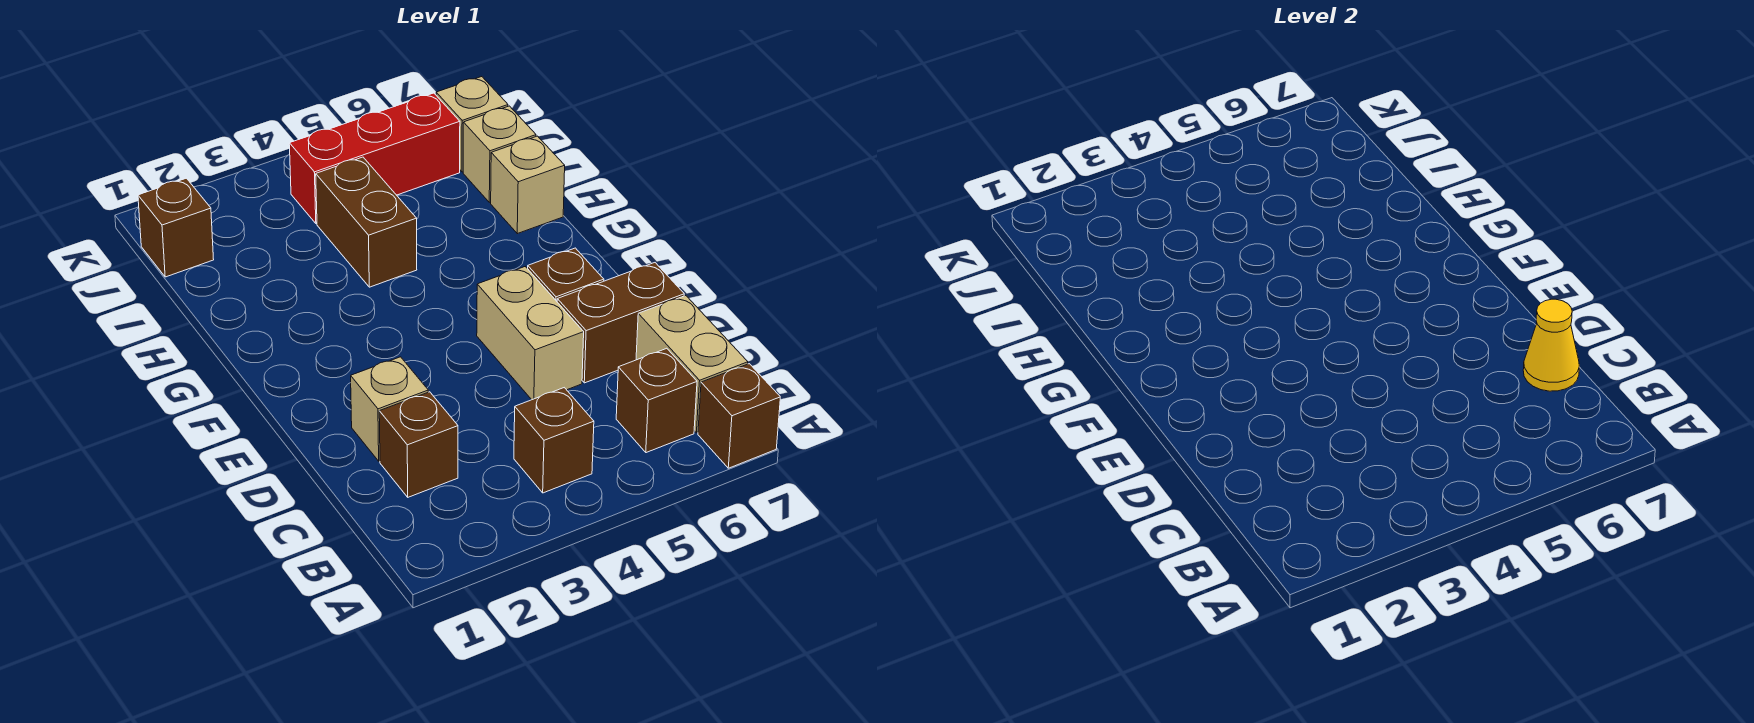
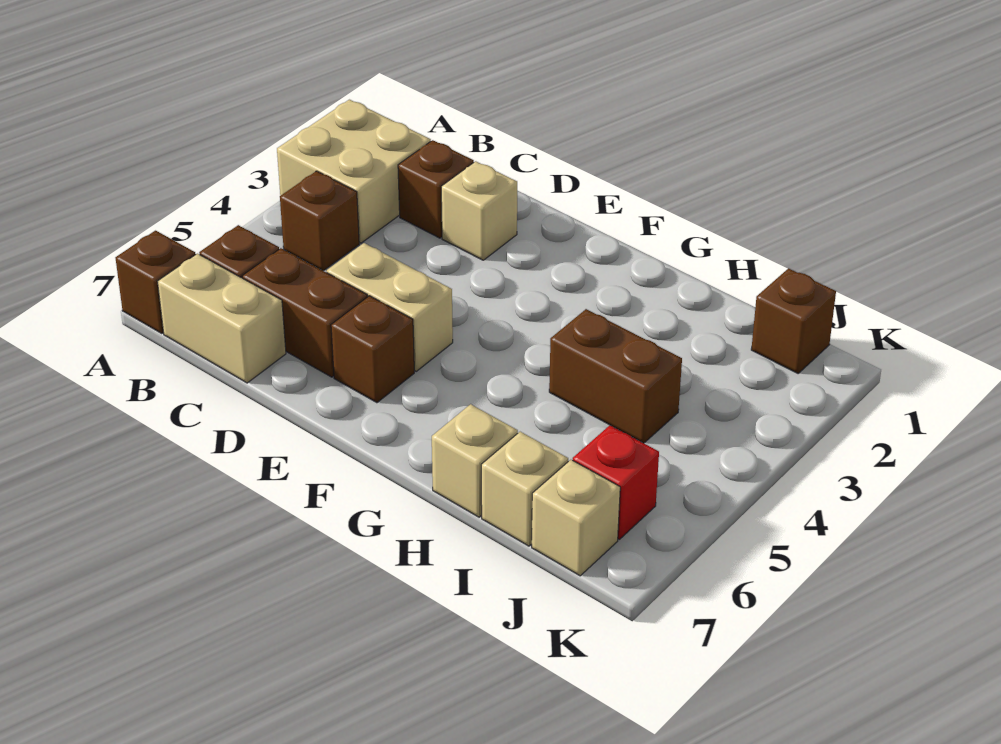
none -> tan brick A2:B3 level 1
yellow cone C7 level 2 -> none
brown brick D6:D7 level 1 -> brown brick C6:D6 level 1
red brick J4:J6 level 1 -> red brick J6 level 1

